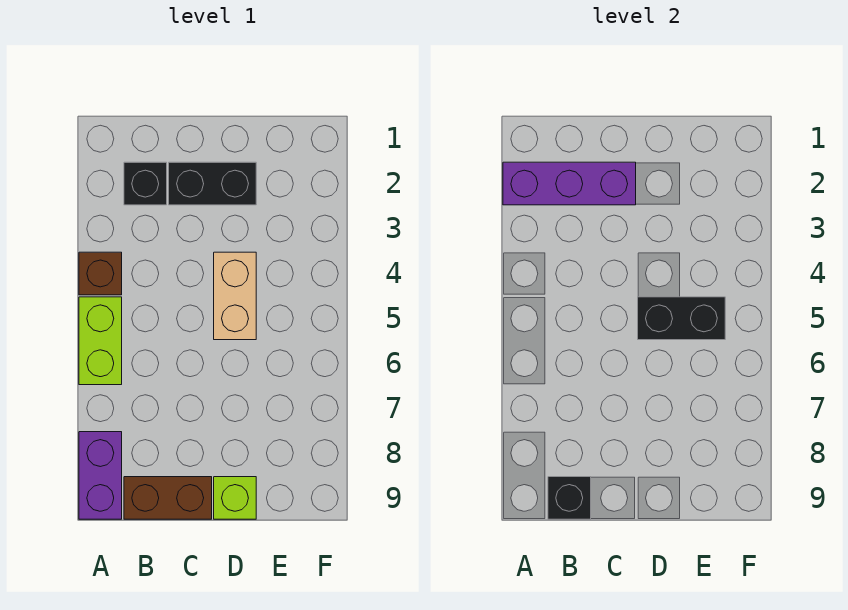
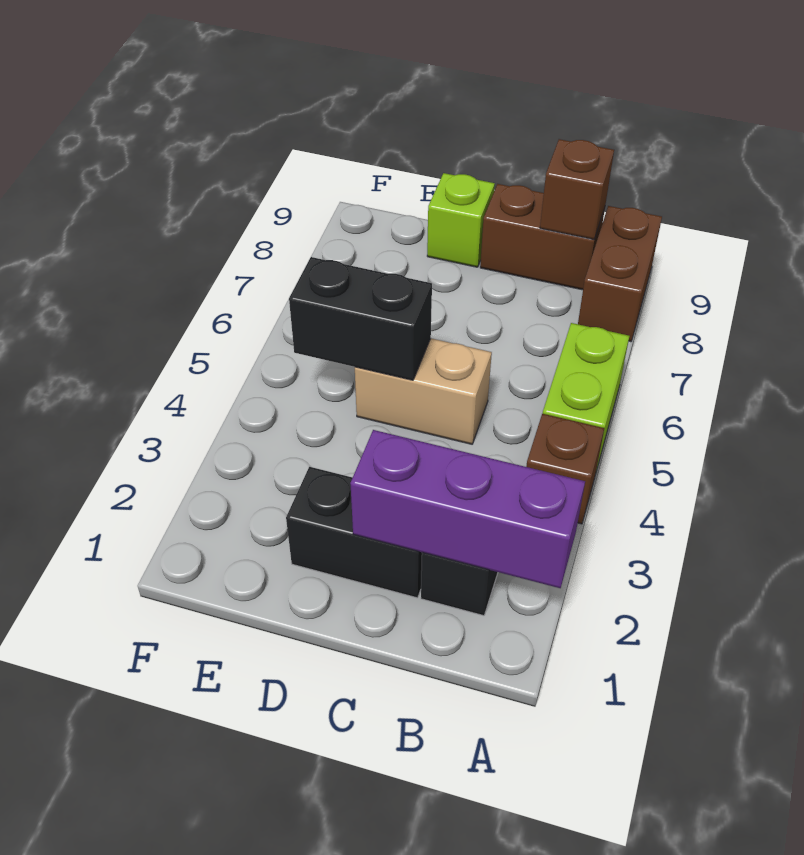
purple brick A8:A9 level 1 -> brown brick A8:A9 level 1
black brick B9 level 2 -> brown brick B9 level 2
tan brick D4:D5 level 1 -> tan brick C5:D5 level 1

